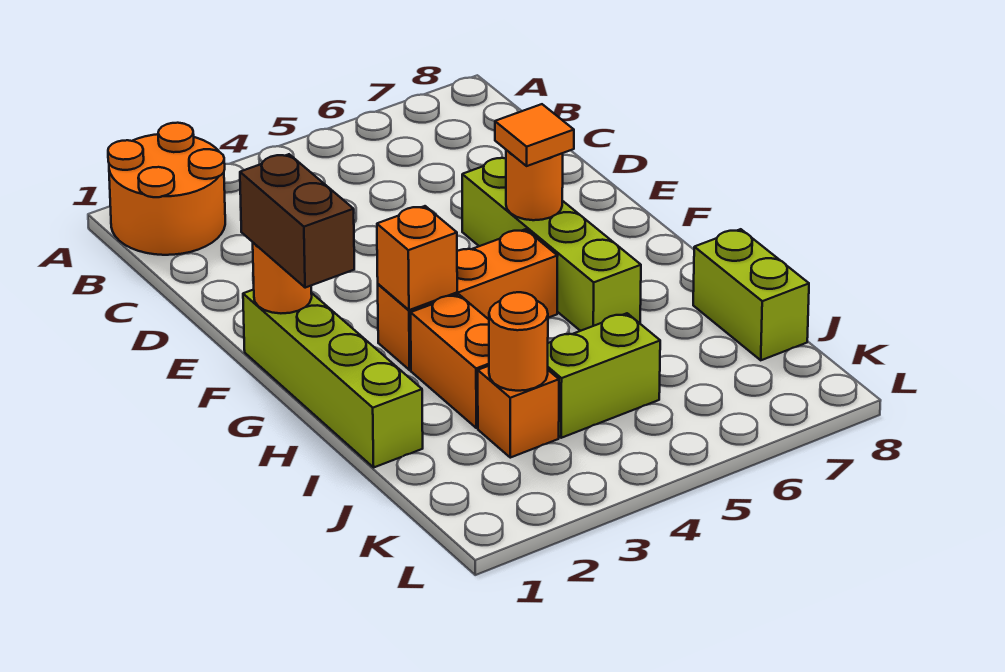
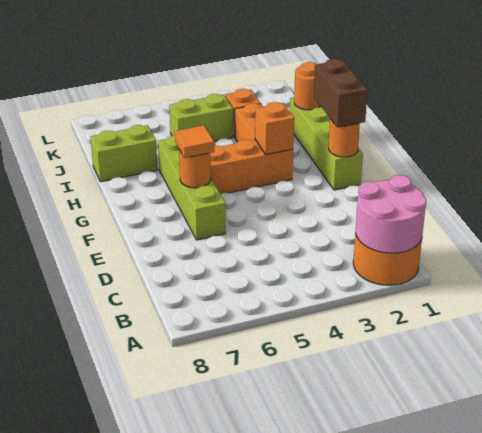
none -> pink round brick A1:B2 level 2
lime brick I8:J8 level 1 -> lime brick I7:I8 level 1
orange round brick J3 level 2 -> orange round brick I1 level 2

